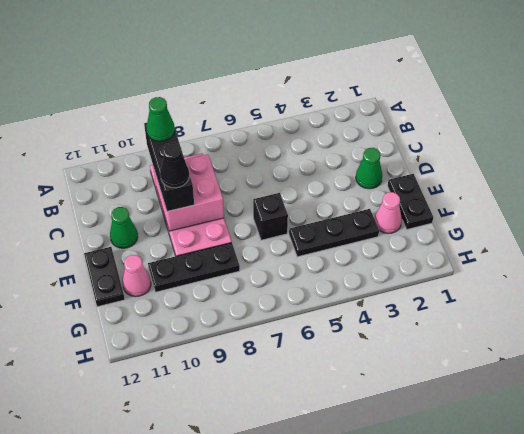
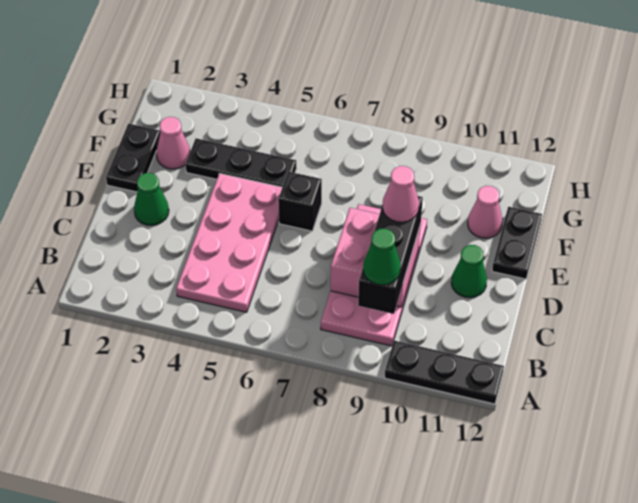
none -> pink plate B4:E5 level 1
black cone D9 level 4 -> pink cone D9 level 4
black plate F8:F10 level 1 -> black plate A10:A12 level 1

